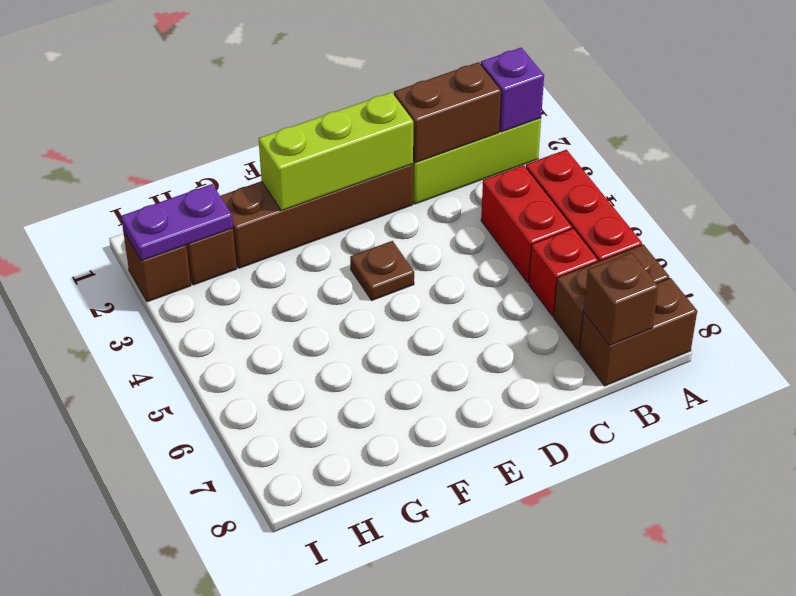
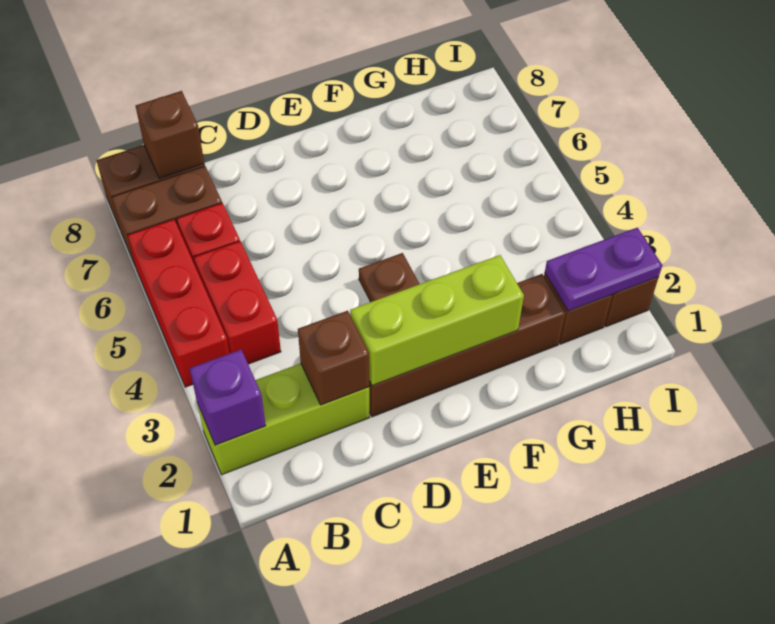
brown brick B2:C2 level 2 -> brown brick C2 level 2

